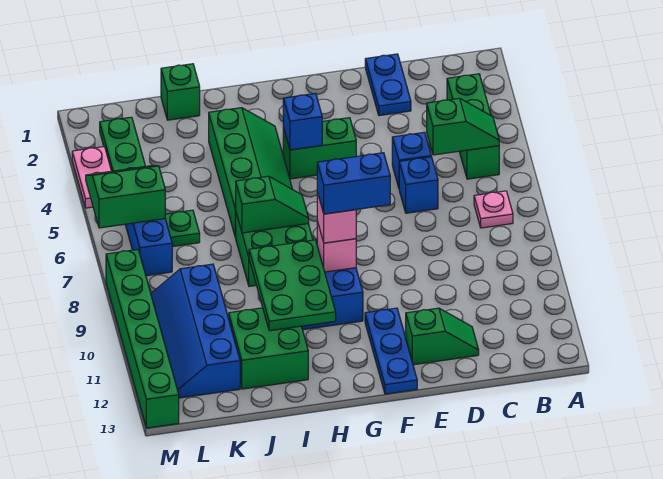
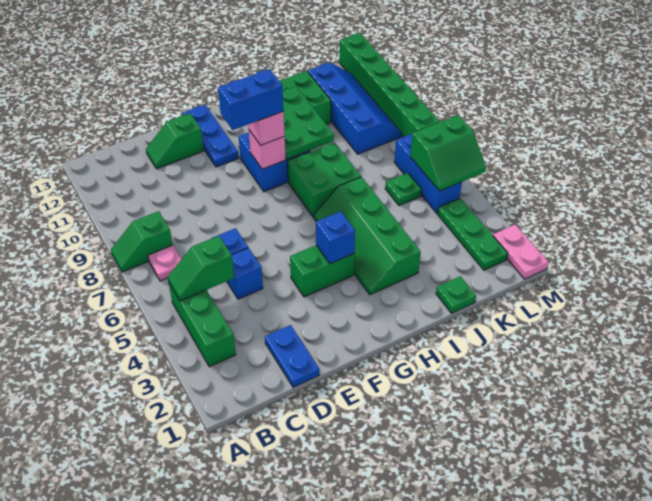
green slope H7:I7 level 2 top I -> green slope A8:B8 level 1 top B
green brick J1 level 1 -> green plate J1 level 1
pink plate M3:M4 level 1 -> pink plate M1:M2 level 1

